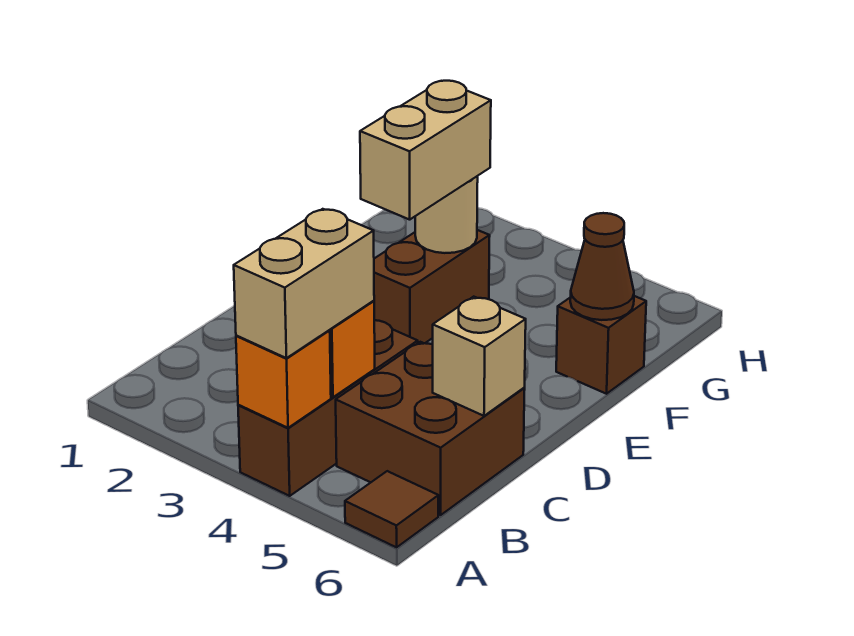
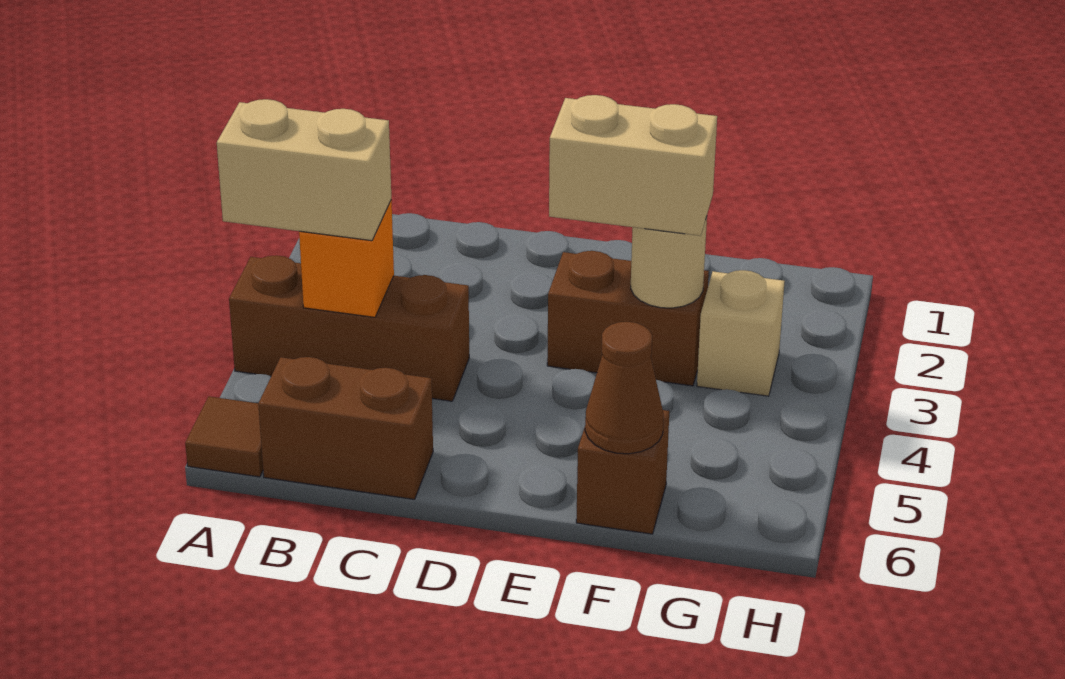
orange brick A4 level 2 -> none
brown brick B5:C6 level 1 -> brown brick B6:C6 level 1
tan brick C6 level 2 -> tan brick G3 level 1

